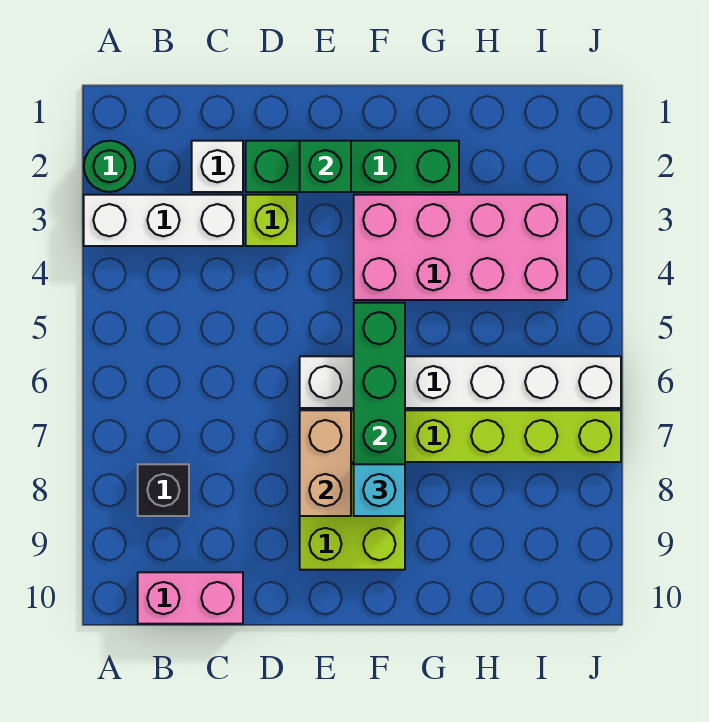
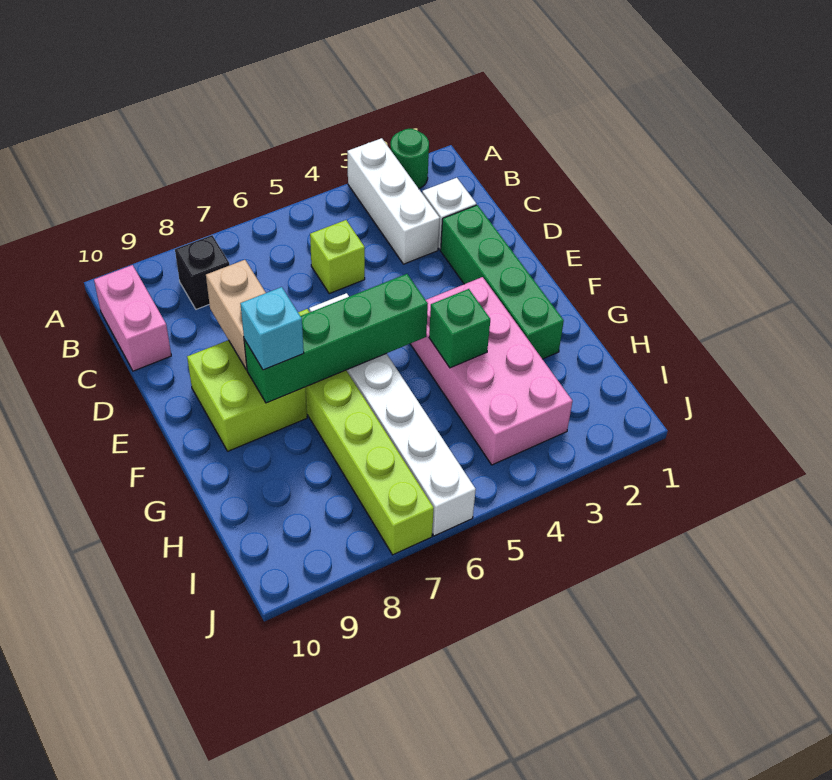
lime brick D3 level 1 -> lime brick C5 level 1
green brick E2 level 2 -> green brick G4 level 2
tan brick E7:E8 level 2 -> tan brick D8:E8 level 2

